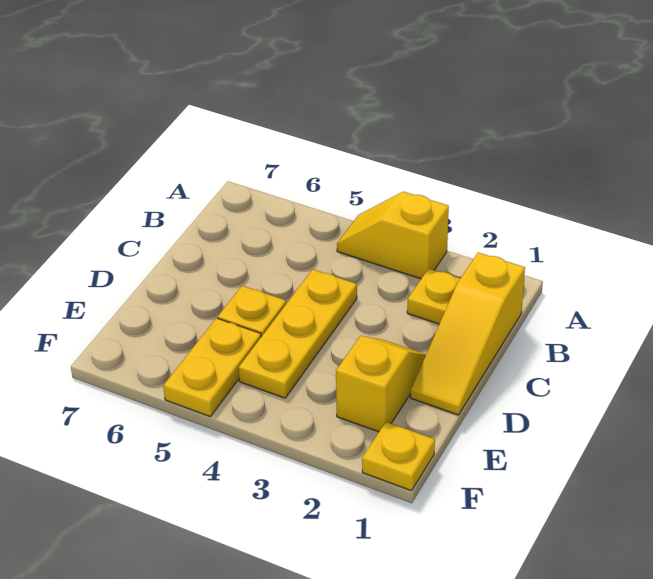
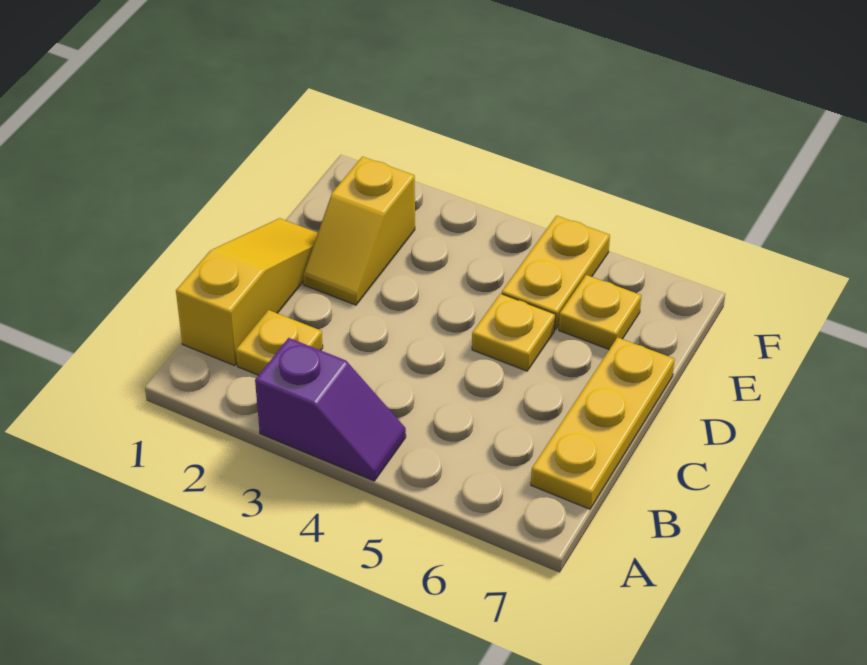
yellow slope A3:A4 level 1 top 3 -> purple slope A3:A4 level 1 top 3
yellow plate C4:E4 level 1 -> yellow plate B7:D7 level 1
yellow plate F1 level 1 -> yellow plate E6 level 1

